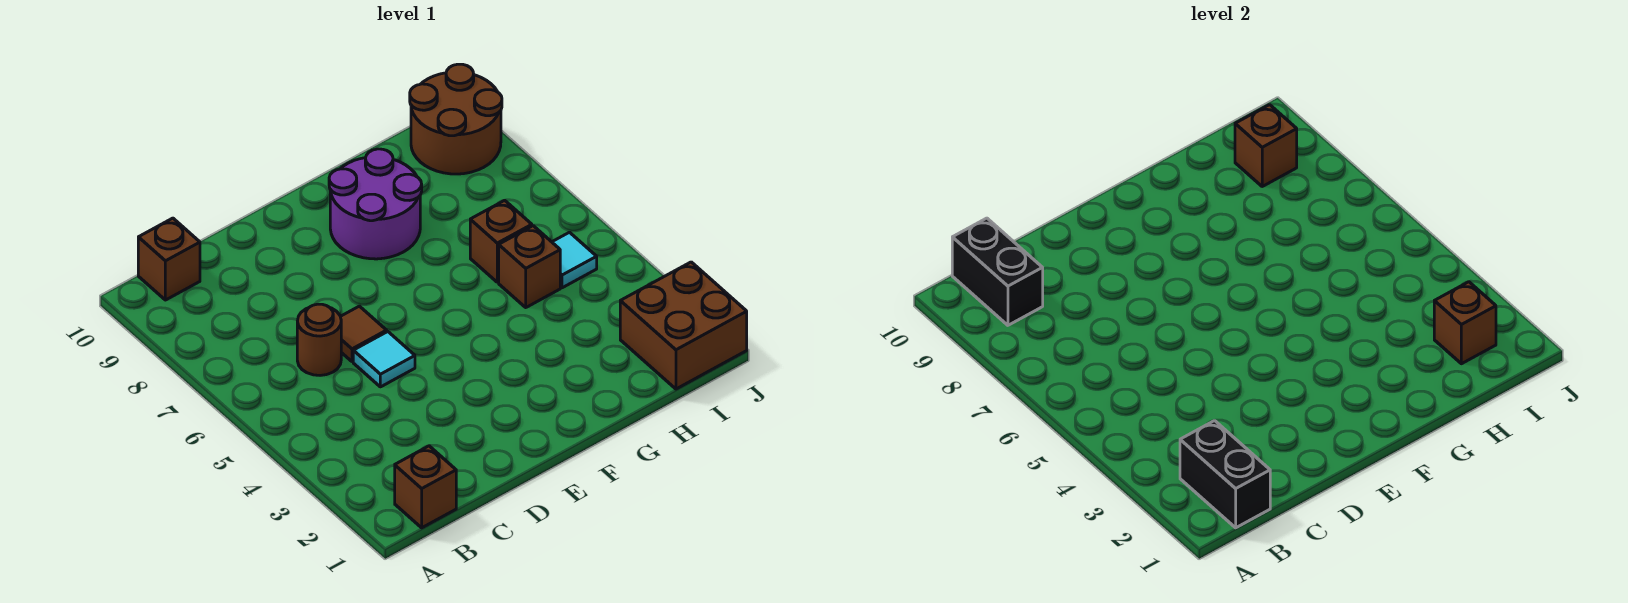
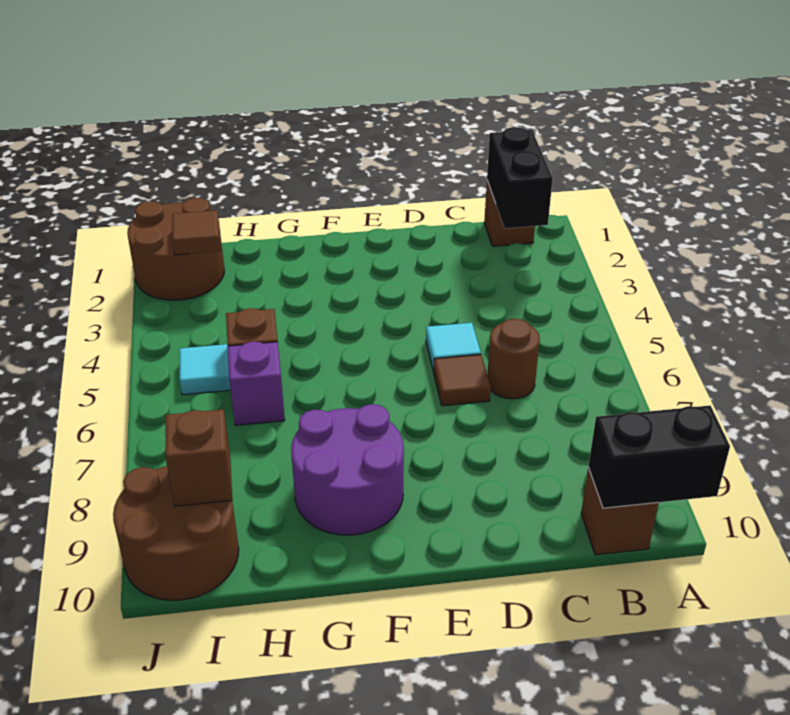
black brick B9:B10 level 2 -> black brick A10:B10 level 2
brown brick H6 level 1 -> purple brick H6 level 1
brown brick I1:J2 level 1 -> brown round brick I1:J2 level 1
brown brick I2 level 2 -> brown tile I2 level 2

